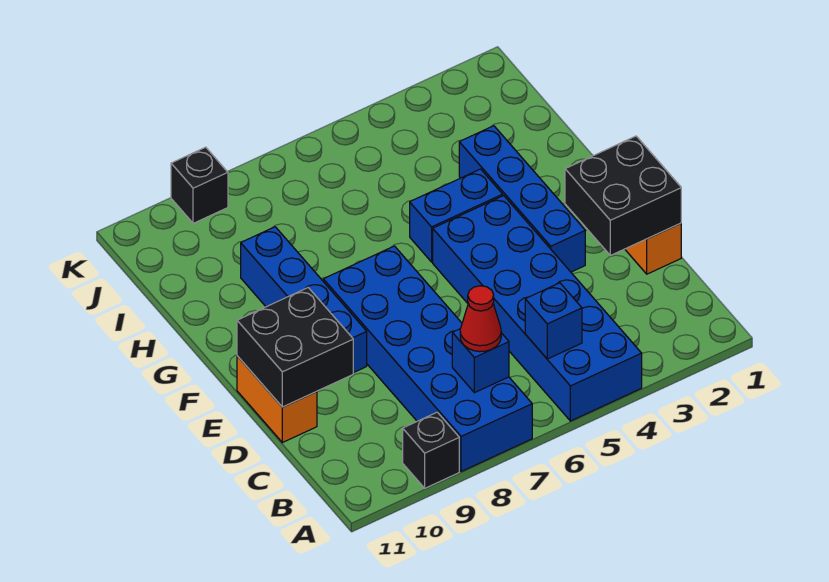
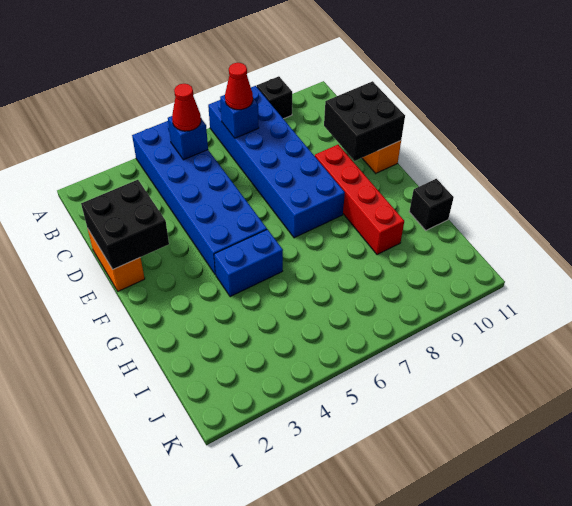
none -> red cone B5 level 3
blue brick E3:H3 level 1 -> none
blue brick E9:H9 level 1 -> red brick E9:H9 level 1
black brick K9 level 1 -> black brick H11 level 1

